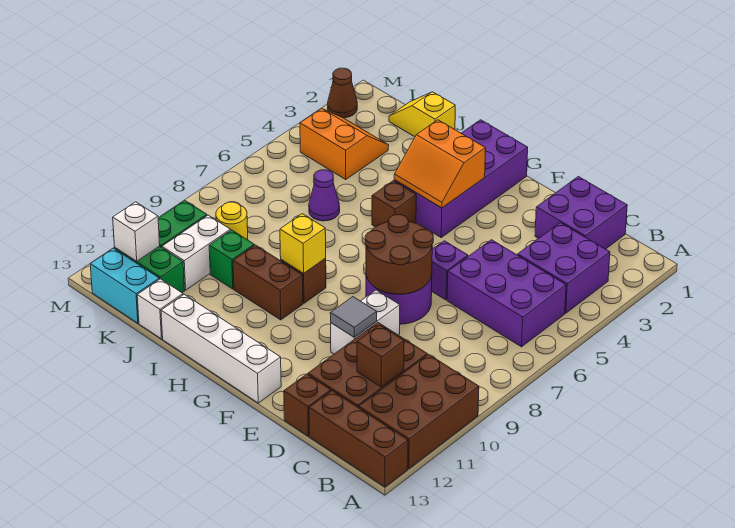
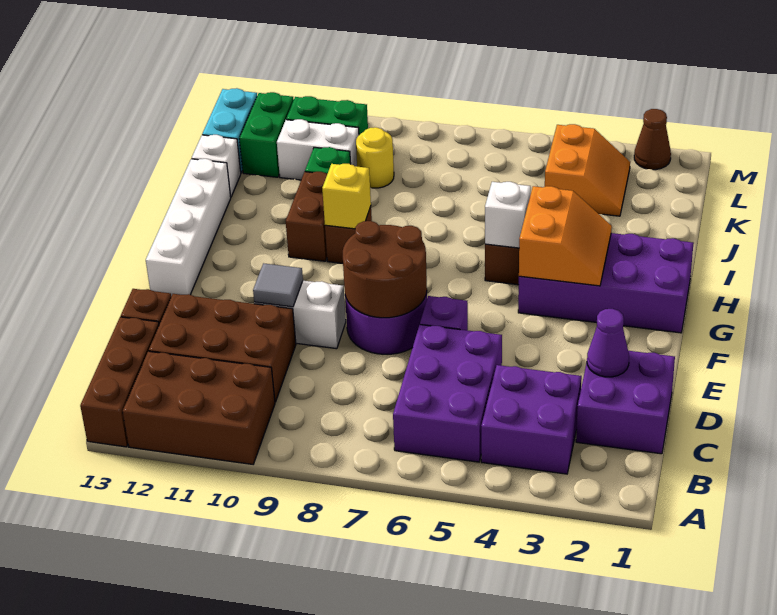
brown brick C11 level 2 -> none
orange slope G3:H4 level 2 top 3 -> orange slope G3:H4 level 2 top 4
yellow slope J1:K1 level 1 top J -> none
purple cone J6 level 1 -> purple cone D2 level 2
white brick L12 level 2 -> white brick H5 level 2

